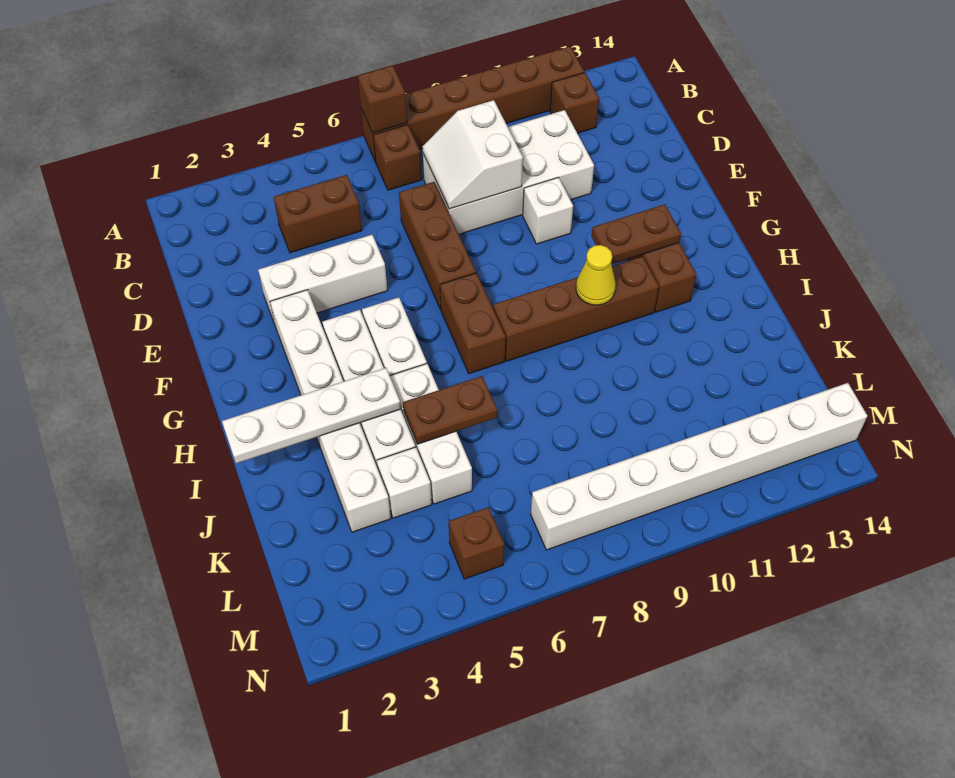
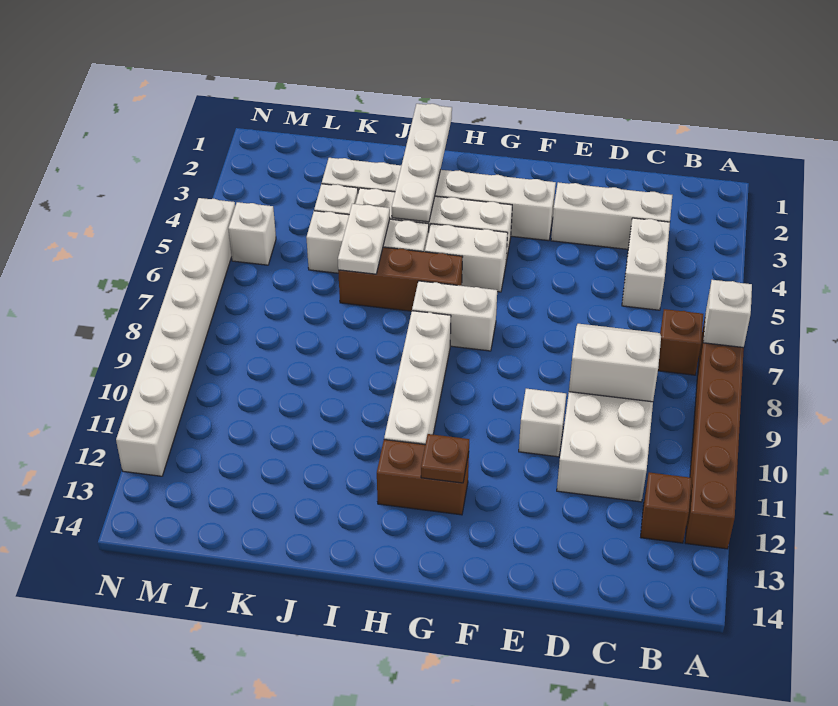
brown brick A7 level 2 -> white brick A7 level 2
brown brick C4:C5 level 1 -> white brick C4:C5 level 1
brown brick D7:F7 level 1 -> brown brick H6:J6 level 1
white brick E3:E5 level 1 -> white brick C3:E3 level 1
brown brick G7:H7 level 1 -> white brick G7:H7 level 1
brown plate G11:G12 level 2 -> brown plate G12 level 2
brown brick H8:H11 level 1 -> white brick H8:H11 level 1
yellow cone H10 level 2 -> none
brown plate J5:J6 level 2 -> white plate J5:J6 level 2
brown brick M5 level 1 -> white brick M5 level 1
white brick M7:M14 level 1 -> white brick N5:N12 level 1

